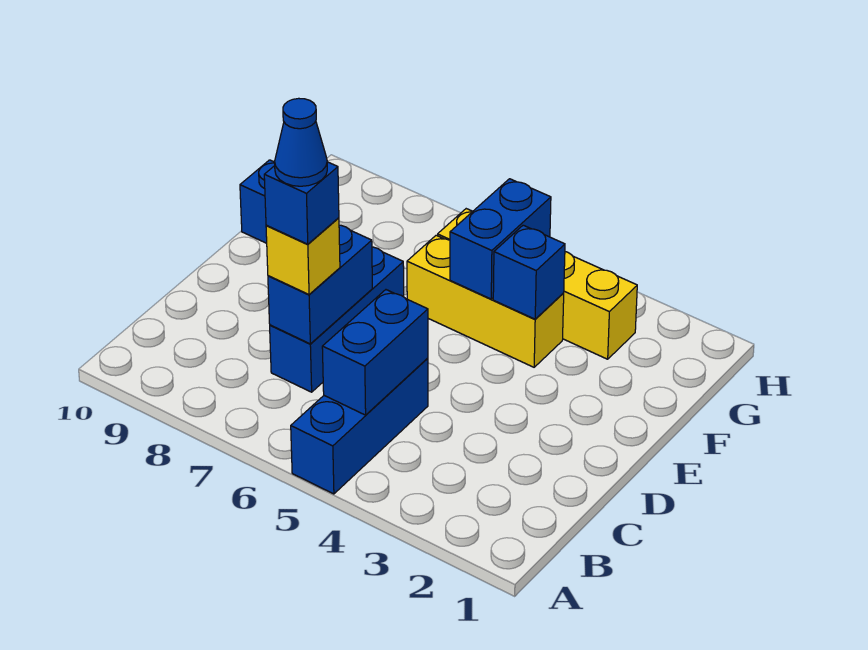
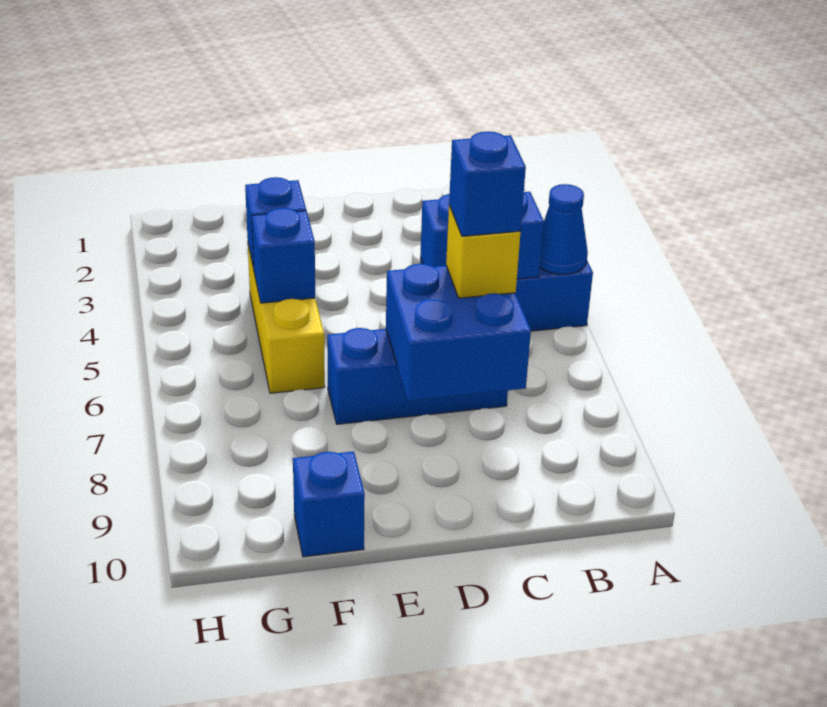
blue brick C7:D7 level 2 -> blue brick C7:D8 level 2
blue cone C7 level 5 -> blue cone A5 level 2
blue brick F5:G5 level 2 -> blue brick F5 level 2
yellow brick G3:G6 level 1 -> none

